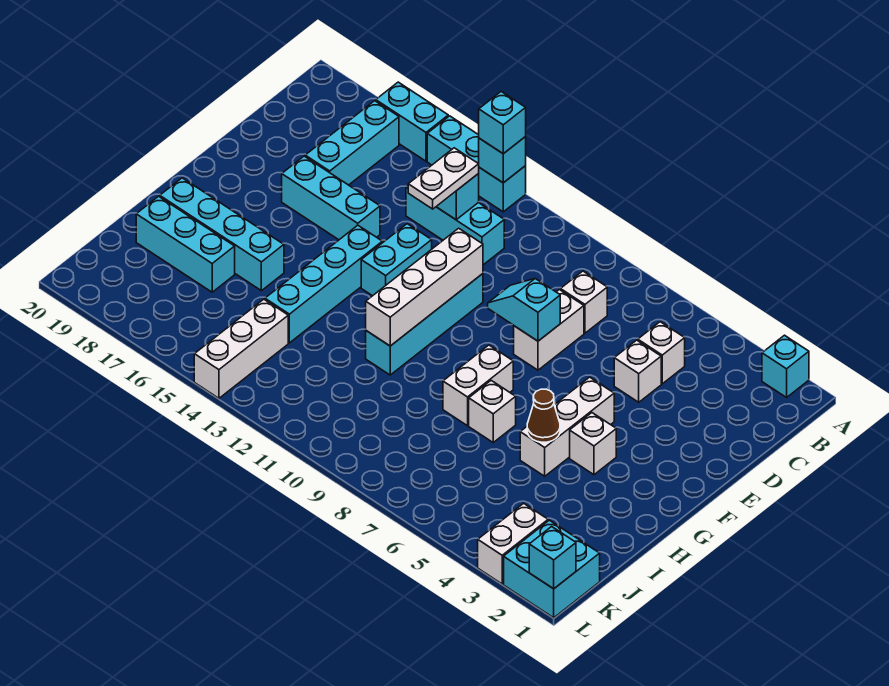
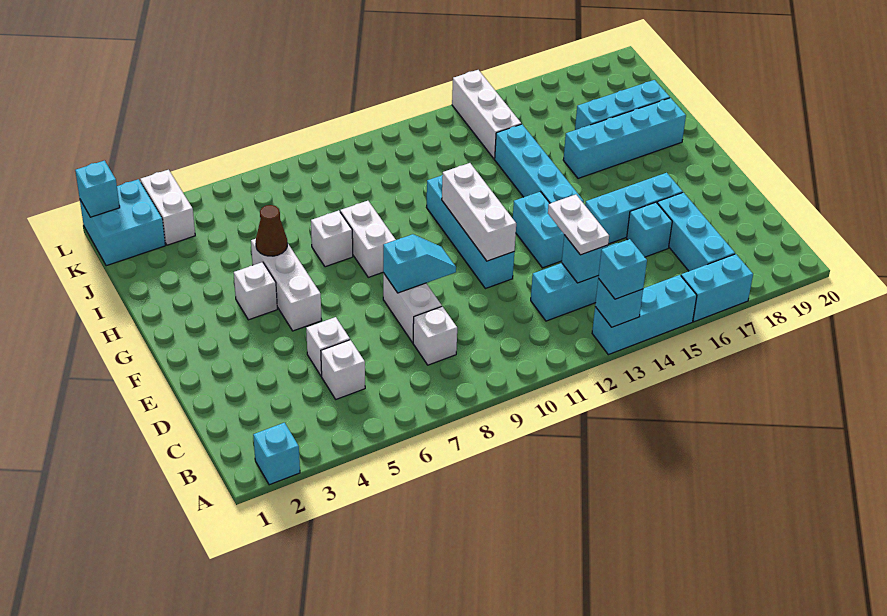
none -> cyan brick D16 level 1
white brick E11:H11 level 2 -> white brick E11:G11 level 2

